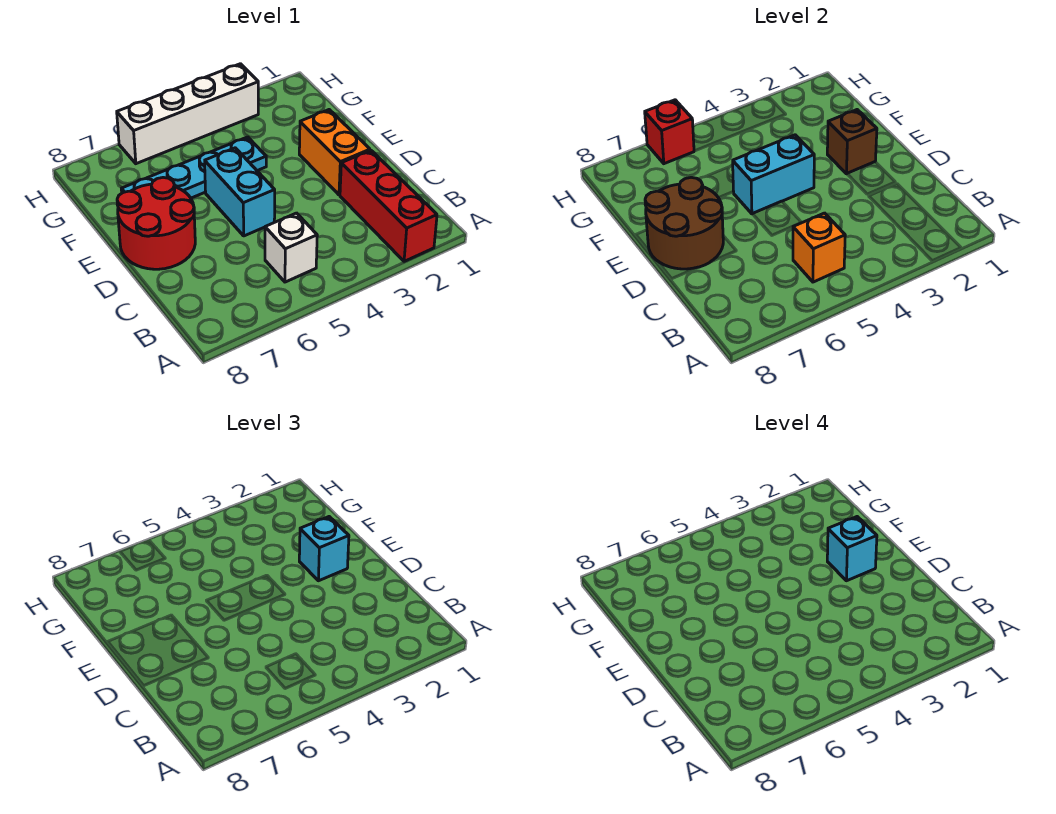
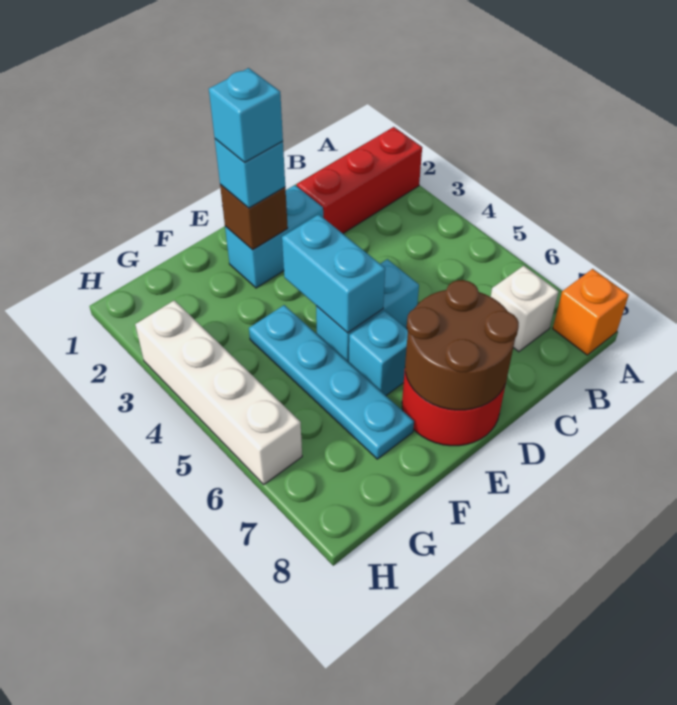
white brick B5 level 1 -> white brick B7 level 1
orange brick B5 level 2 -> orange brick A8 level 1
orange brick D2:E2 level 1 -> cyan brick D2:E2 level 1
none -> cyan brick E6 level 1
red brick H6 level 2 -> none

